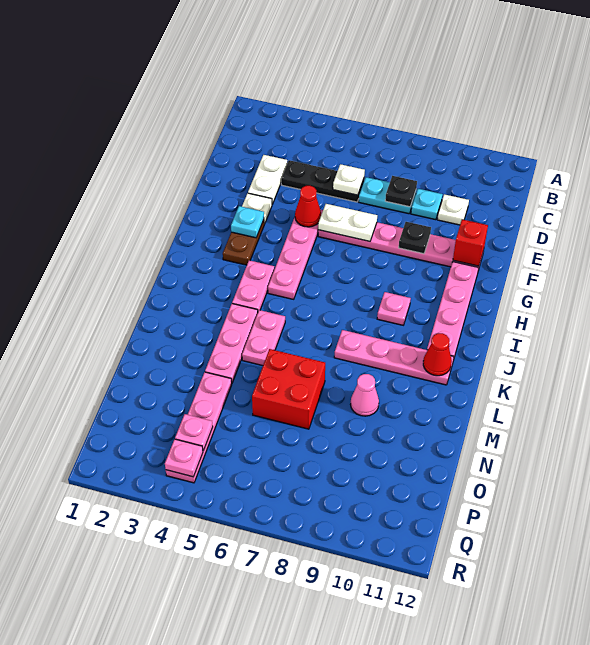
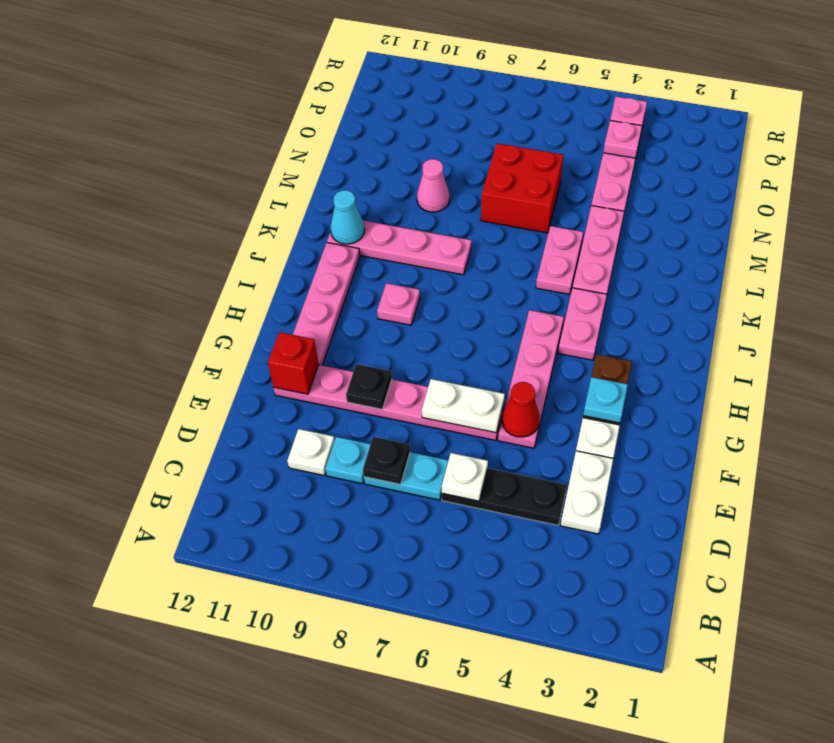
red cone K11 level 2 -> cyan cone K11 level 2

